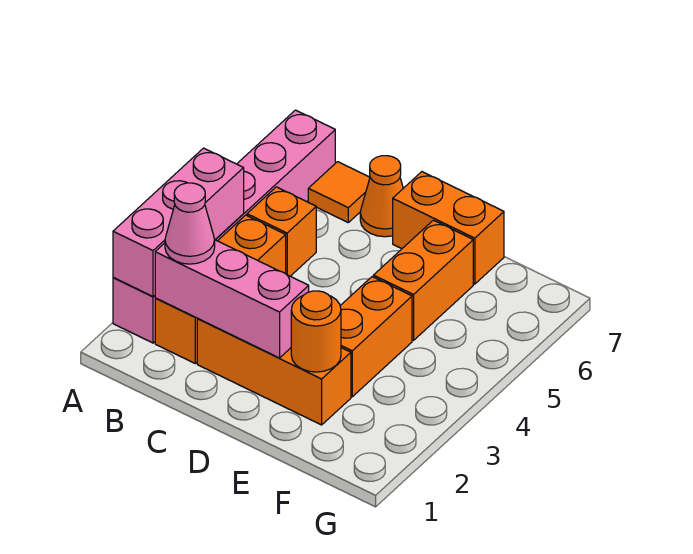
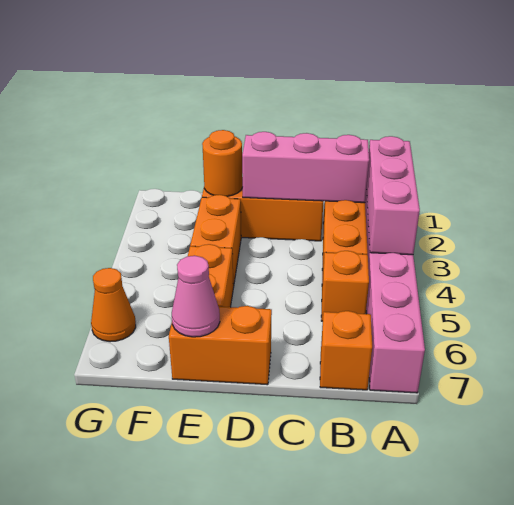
pink cone B2 level 3 -> pink cone E7 level 2
orange tile B7 level 1 -> orange brick B7 level 1
orange cone C7 level 1 -> orange cone G6 level 1

